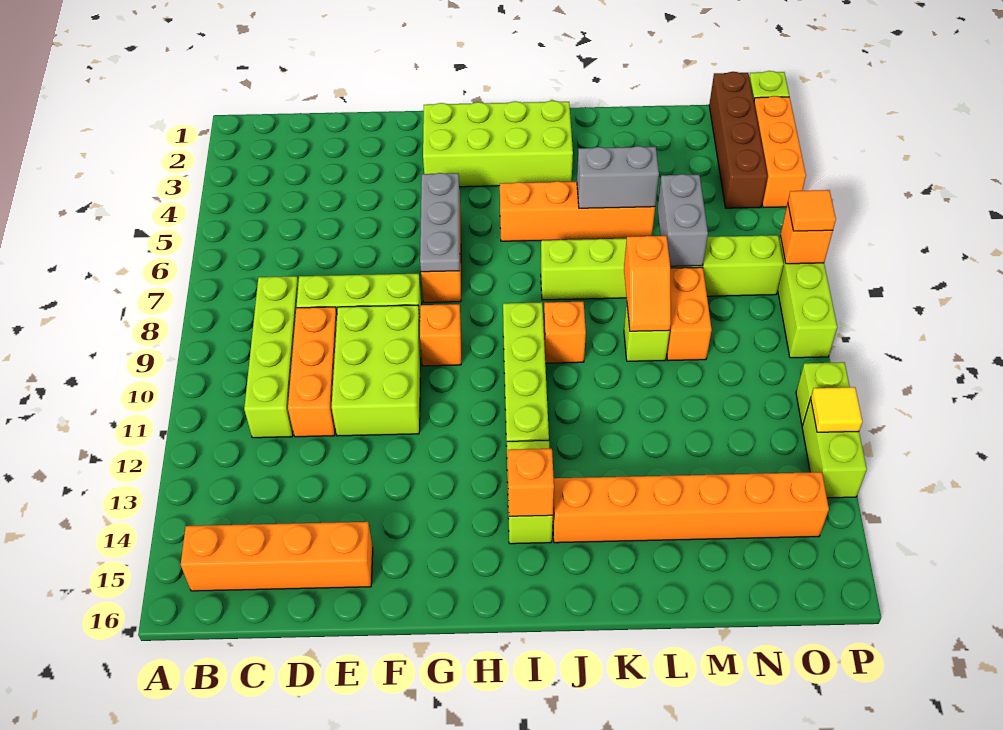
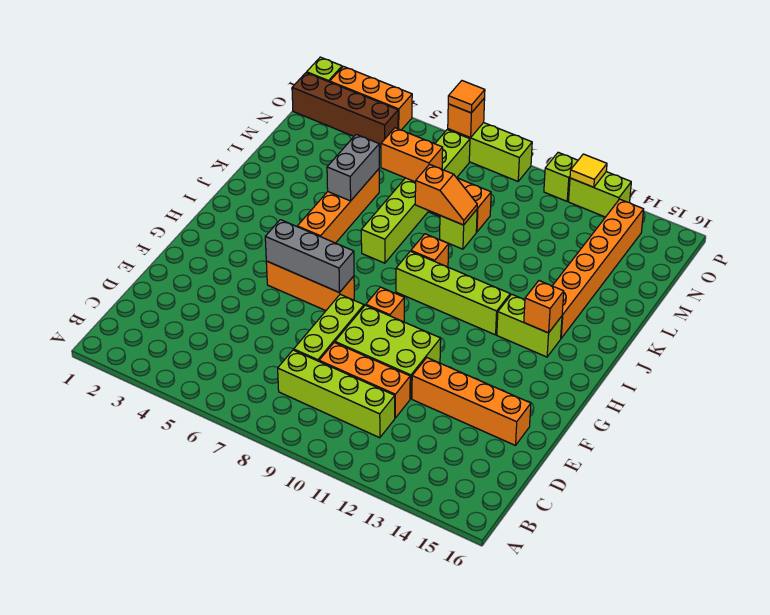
orange brick B15:E15 level 1 -> orange brick E12:E15 level 1
lime brick G2:J3 level 1 -> none
grey plate G5:G7 level 2 -> grey brick G5:G7 level 2
grey brick M6:M7 level 2 -> orange brick M6:M7 level 2

